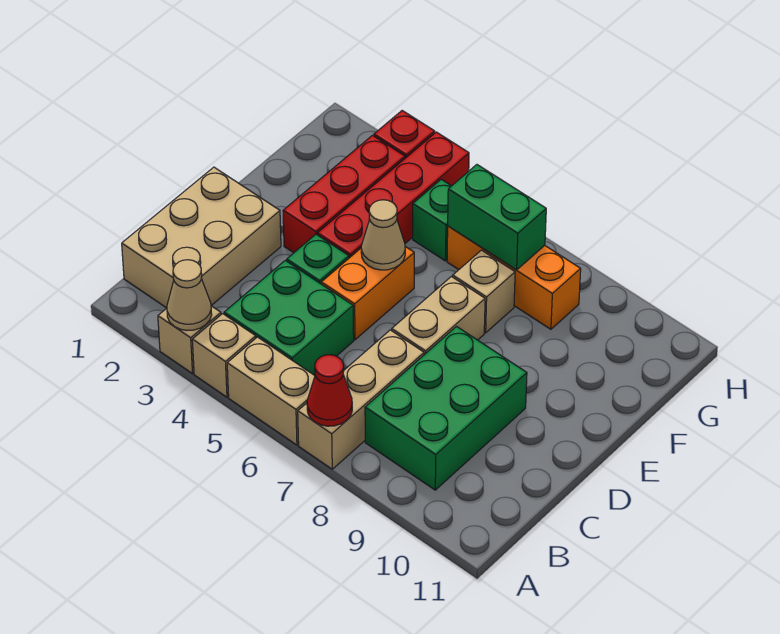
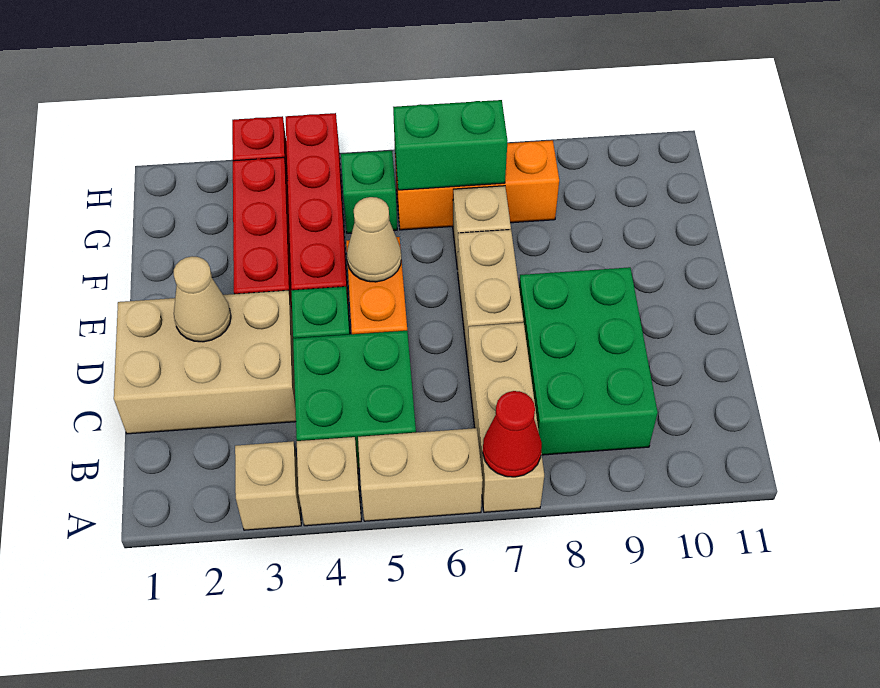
tan cone A3 level 2 -> tan cone D2 level 2
tan brick B1:D2 level 1 -> tan brick C1:D3 level 1

